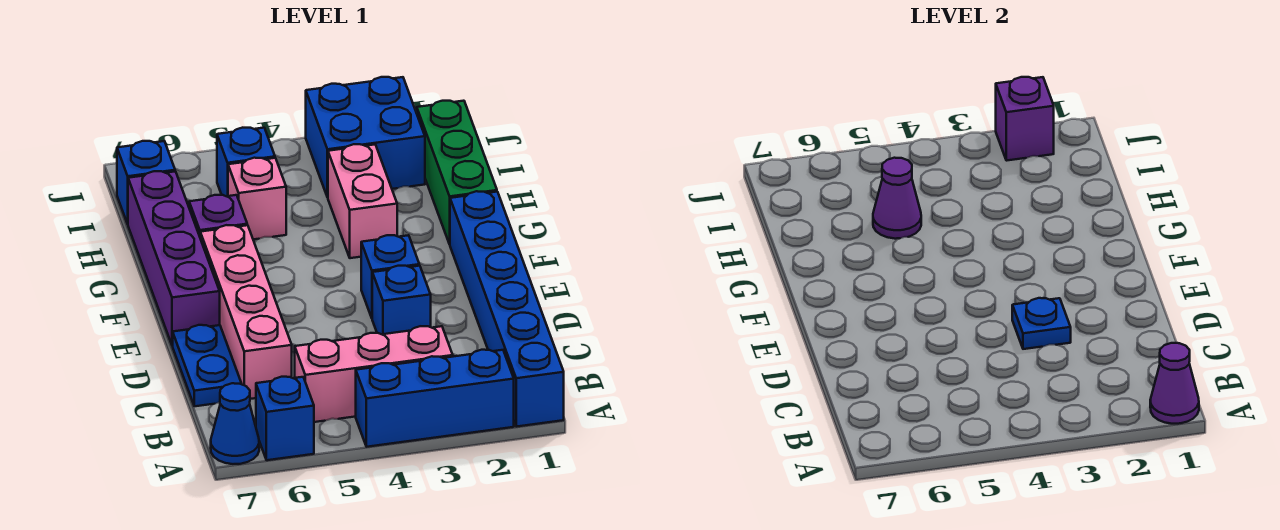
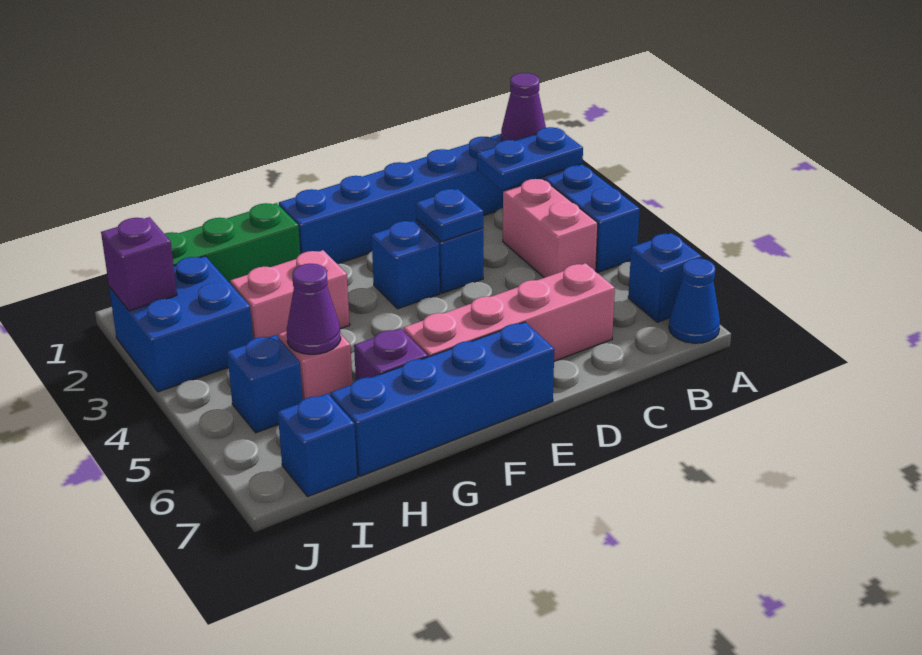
pink brick B3:B5 level 1 -> pink brick B3:B4 level 1
blue plate C7:D7 level 1 -> blue plate A2:B2 level 2
purple brick E7:H7 level 1 -> blue brick E7:H7 level 1

